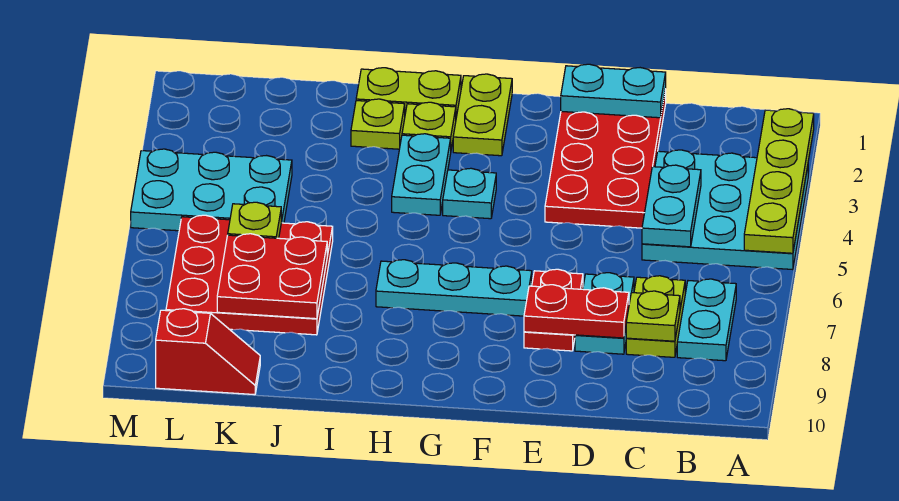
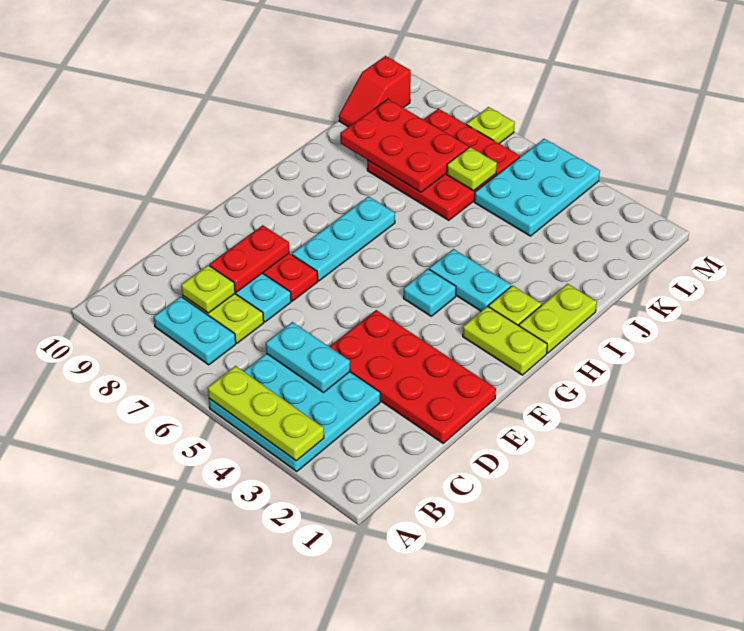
lime plate A2:A5 level 2 -> lime plate A3:A5 level 2
cyan plate D1:E1 level 2 -> none
lime plate I2 level 1 -> lime plate M7 level 1
red plate J7:K8 level 2 -> red plate J7:K9 level 2

